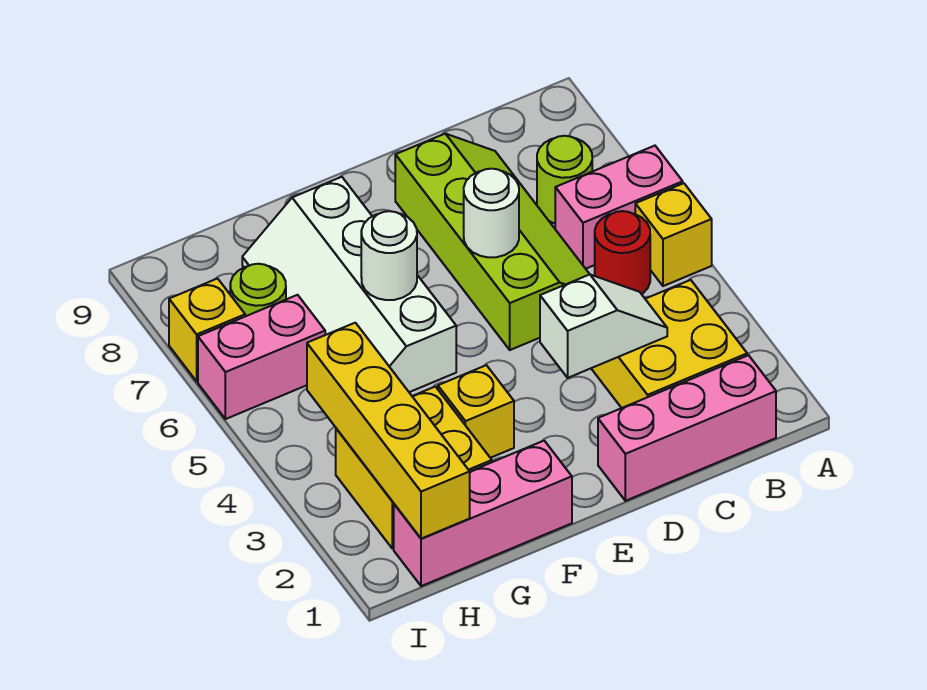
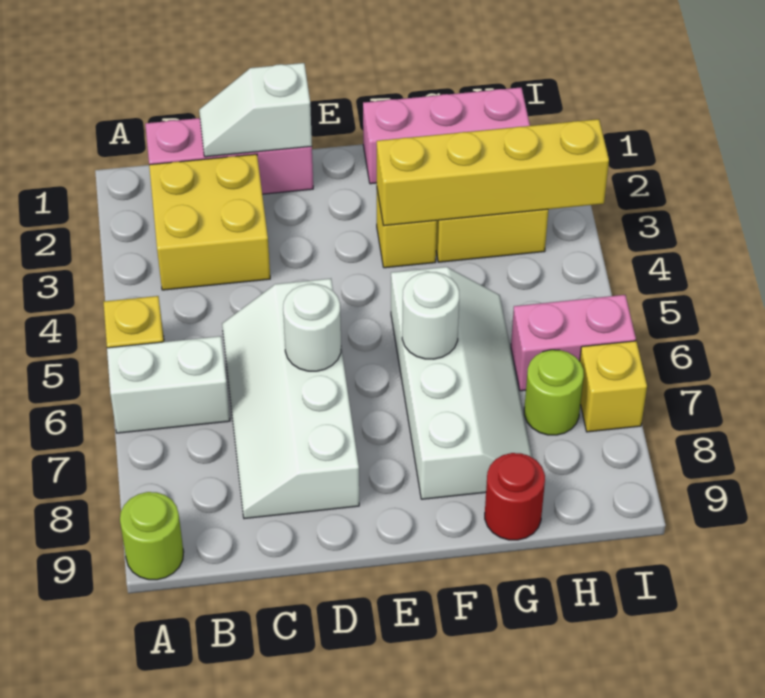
pink brick A6:B6 level 1 -> white brick A6:B6 level 1
red round brick B5 level 1 -> red round brick G9 level 1
lime round brick B7 level 1 -> lime round brick A9 level 1
white slope C3:D3 level 2 top D -> white slope C1:D1 level 2 top D
lime slope C5:D8 level 1 top D -> white slope C5:D8 level 1 top D
yellow brick H1:H4 level 2 -> yellow brick F3:I3 level 2

